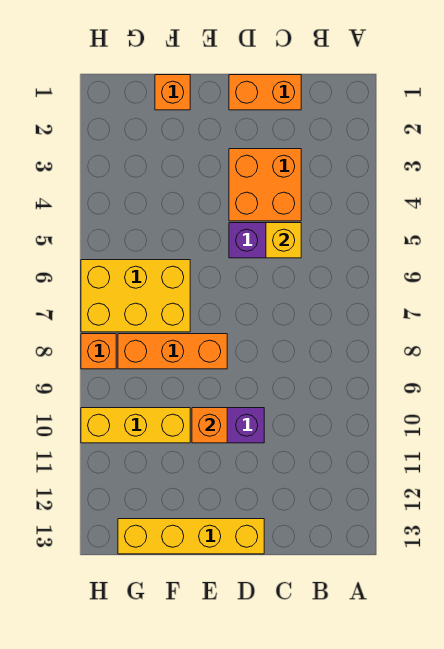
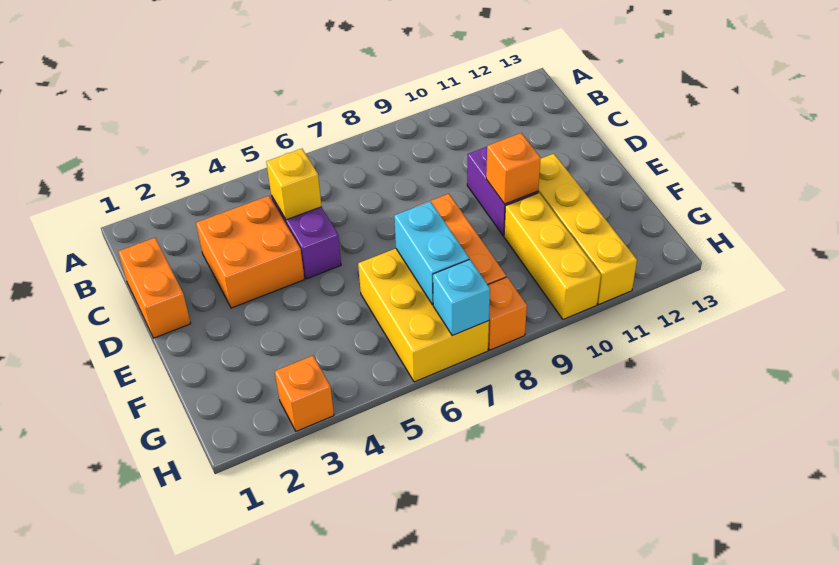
yellow brick D13:G13 level 1 -> yellow brick E11:H11 level 1
orange brick F1 level 1 -> orange brick H3 level 1
none -> cyan brick F7:G7 level 2
none -> cyan brick H7 level 2

